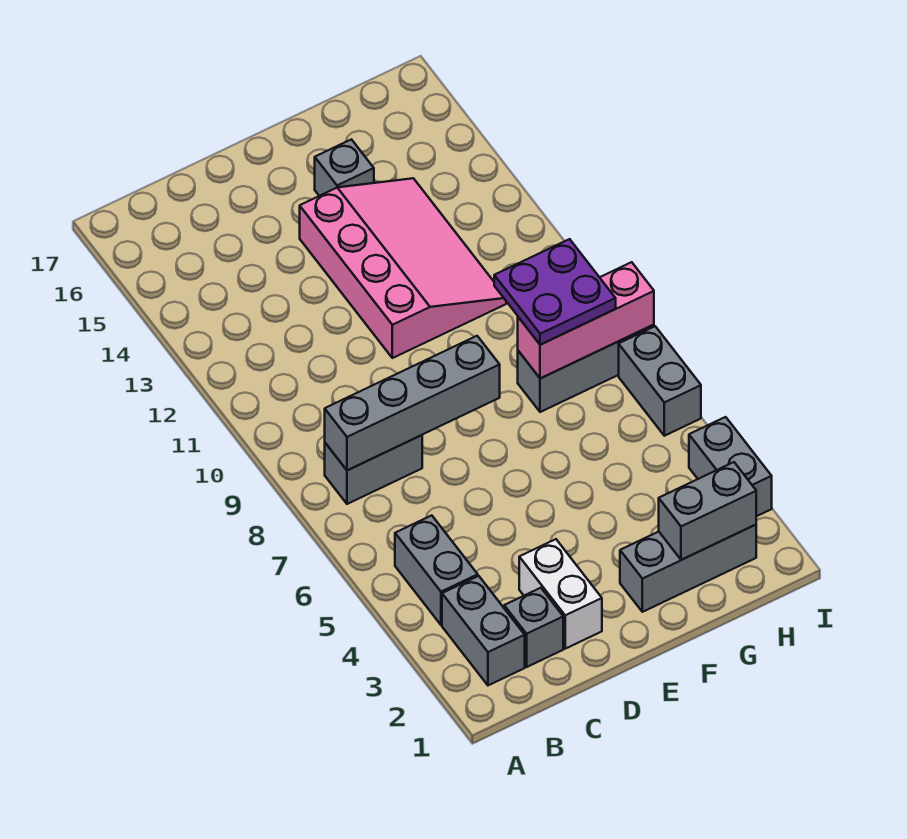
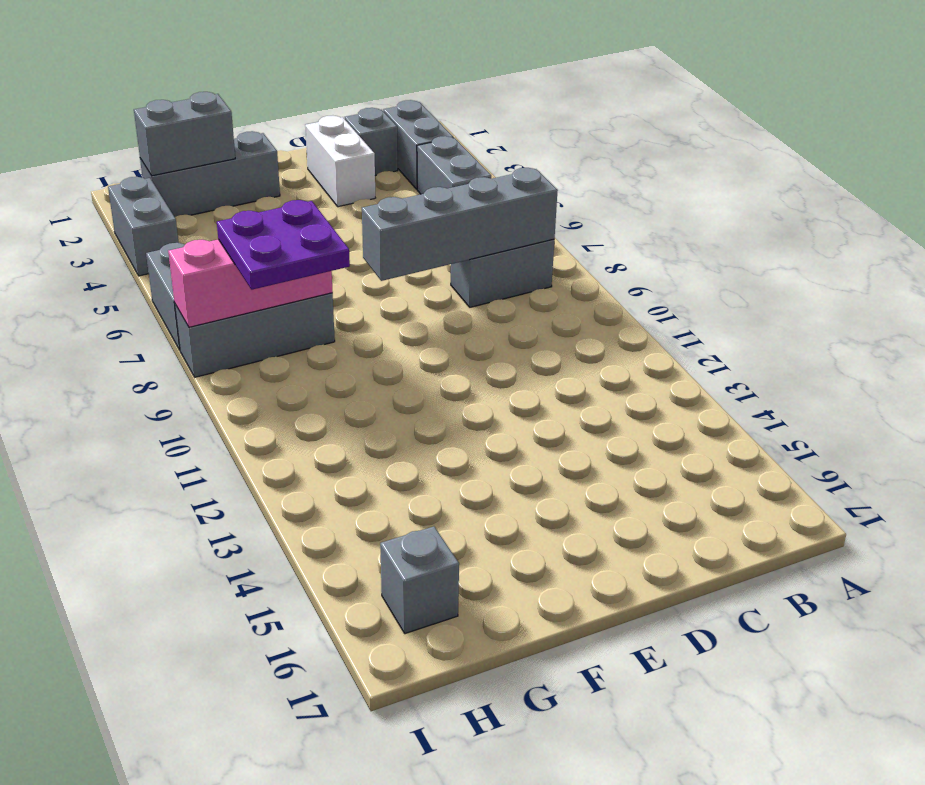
pink slope E11:G14 level 1 top E -> none
grey brick F15 level 1 -> grey brick H16 level 1

